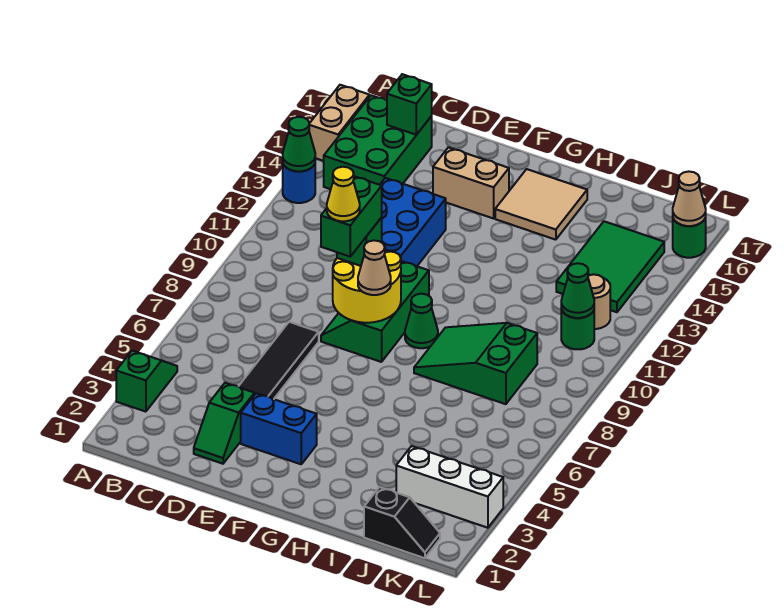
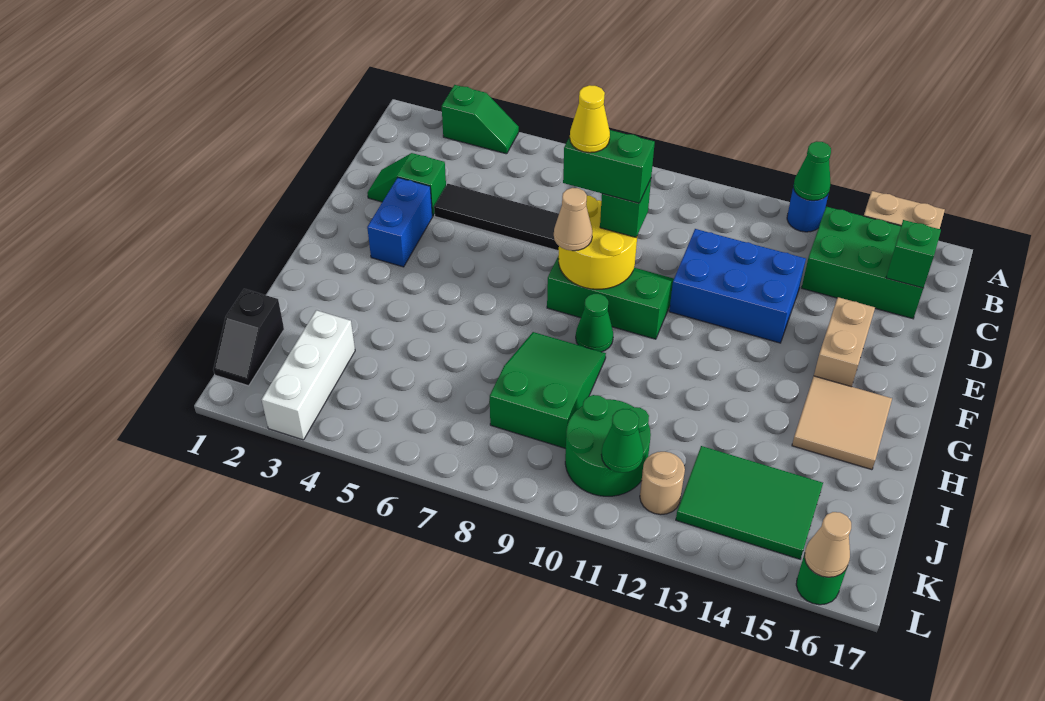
green round brick K11 level 1 -> green round brick J10:K11 level 1

